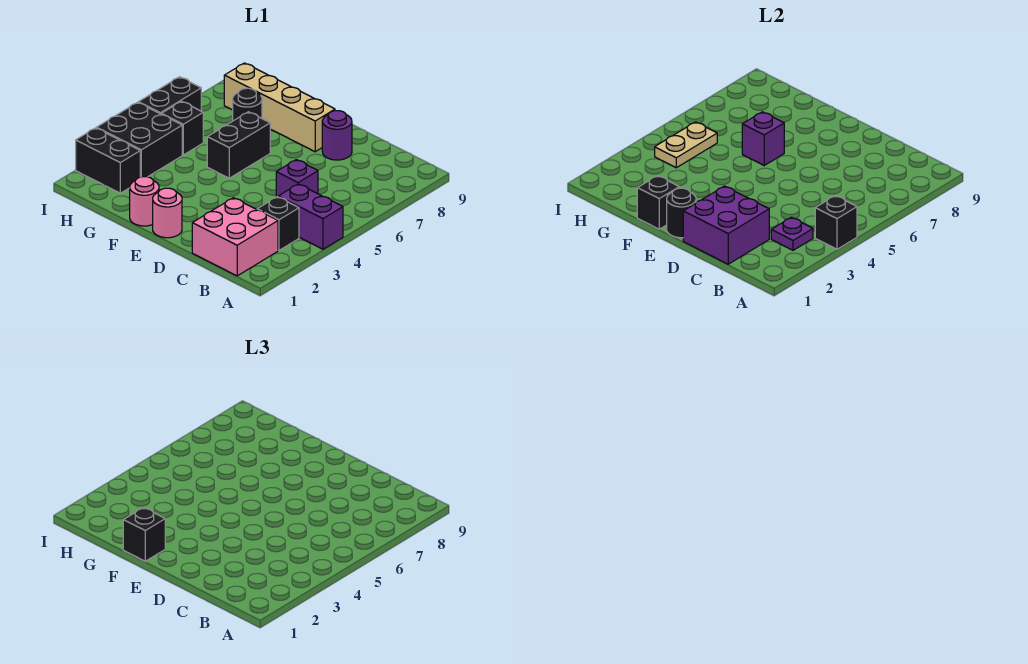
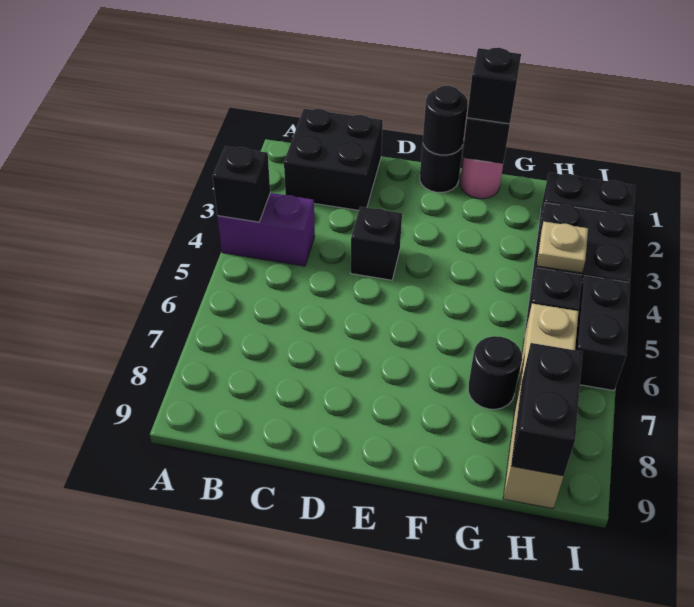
pink brick B1:C2 level 1 -> black brick B1:C2 level 1
black brick B3 level 1 -> black brick D4 level 1
purple plate B3 level 2 -> none
purple brick C1:D2 level 2 -> none
purple brick C5 level 1 -> none
purple round brick D8 level 1 -> none
pink round brick E1 level 1 -> black round brick E1 level 1
tan brick E8:H8 level 1 -> tan brick H6:H9 level 1
black brick F5:F6 level 1 -> black brick H8:H9 level 2
purple brick F6 level 2 -> none
tan plate H4:H5 level 2 -> tan plate H4 level 2

